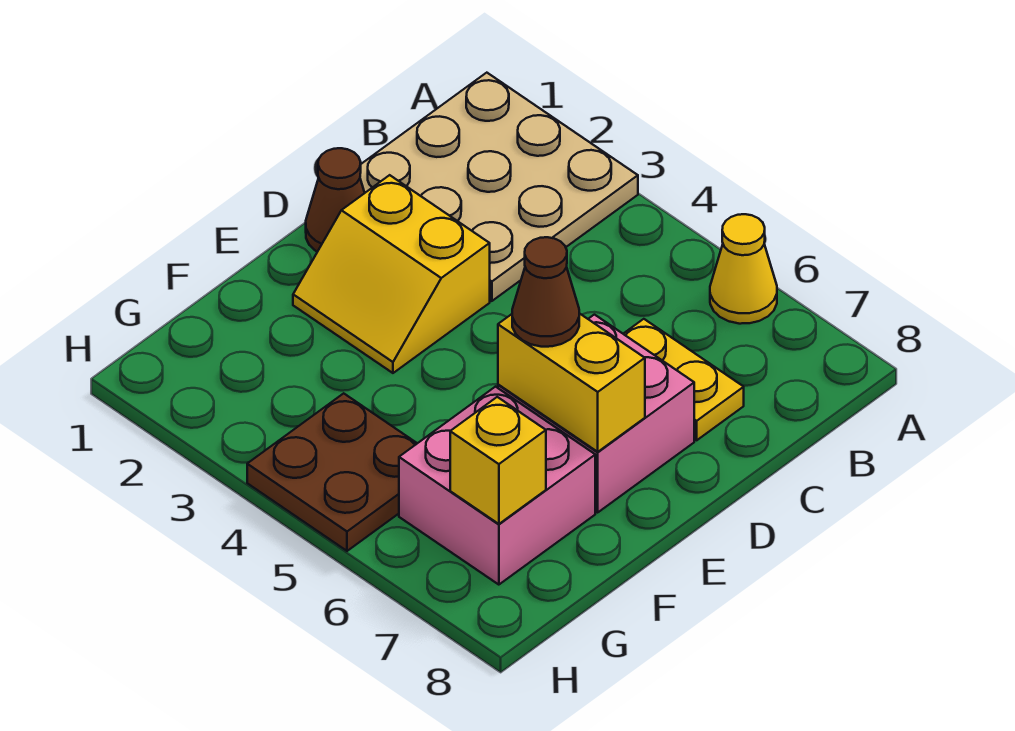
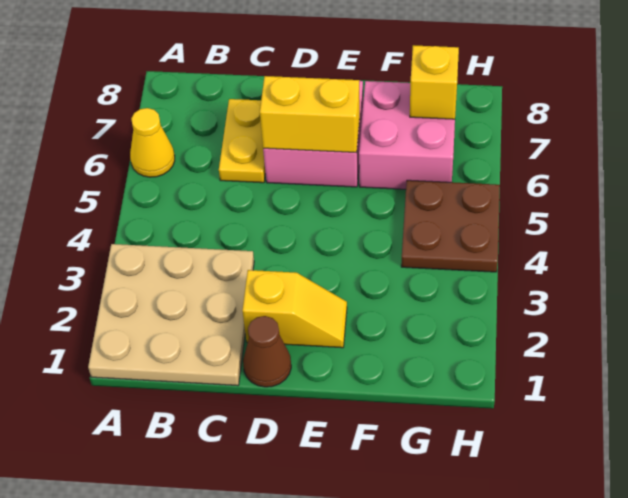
yellow slope D2:E3 level 1 top D -> yellow slope D2:E2 level 1 top D
yellow brick E6:E7 level 2 -> yellow brick D6:E6 level 2
brown cone E6 level 3 -> none

